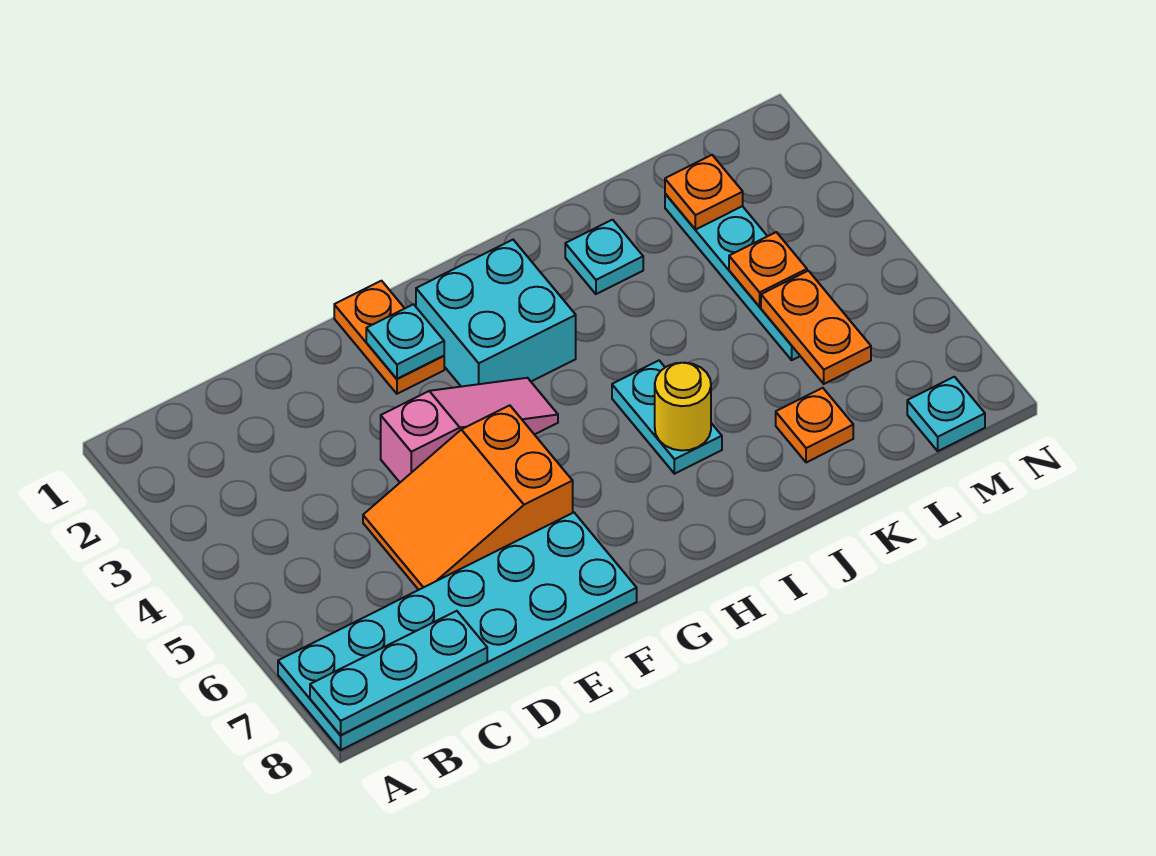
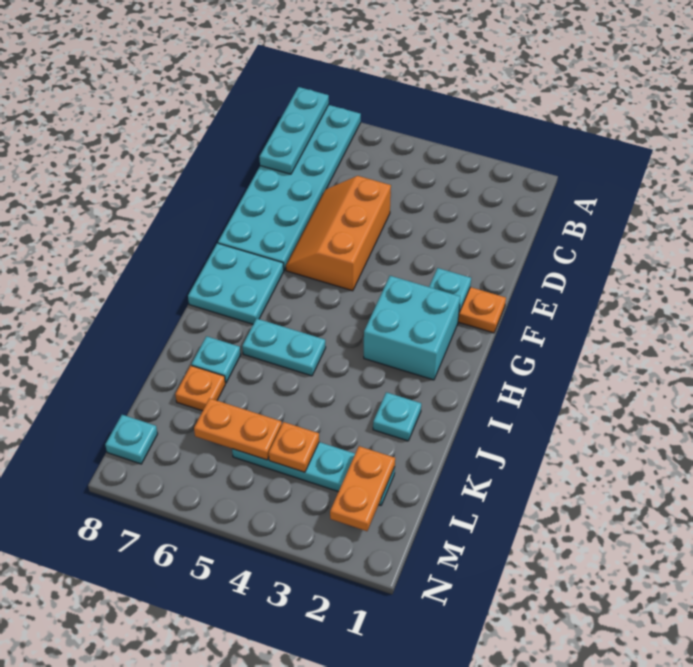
orange slope D5:F6 level 1 top F -> orange slope D5:F6 level 1 top 5
pink slope E4:G4 level 1 top E -> none
none -> cyan plate G7:H8 level 1
yellow round brick I6 level 2 -> none
none -> cyan plate J7 level 1
orange plate L2 level 2 -> orange plate L2:M2 level 2

